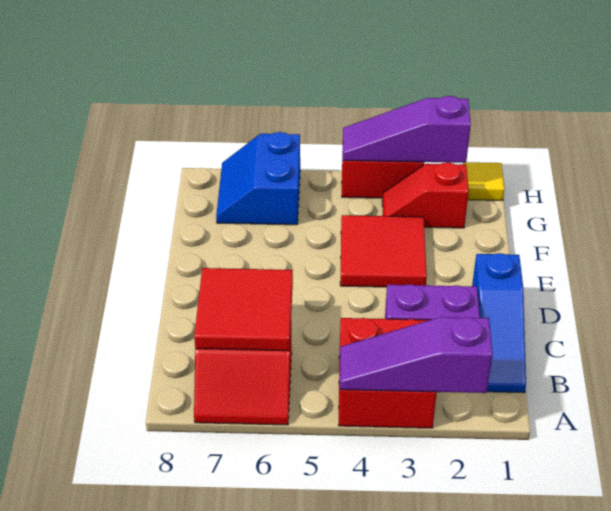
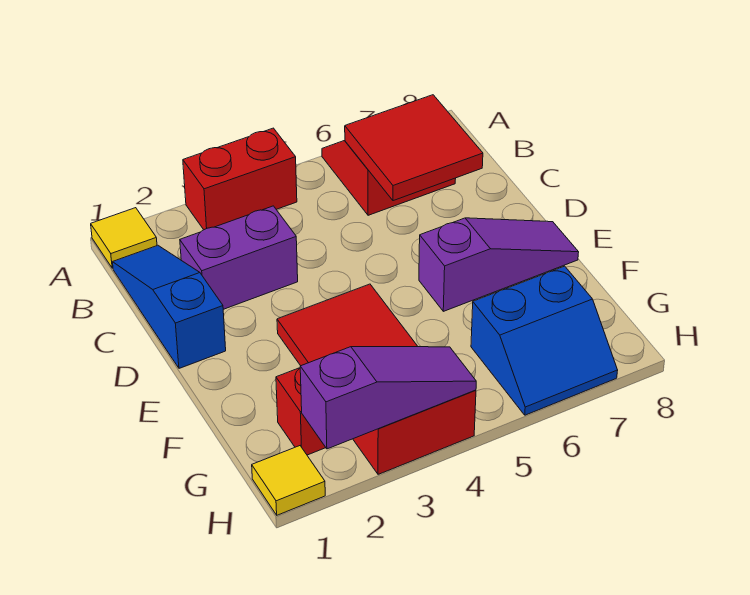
none -> yellow tile A1 level 1
purple slope A2:A4 level 2 top 2 -> purple slope E6:E8 level 1 top 6
red brick A3:B4 level 1 -> red brick A3:A4 level 1
blue slope G6:H7 level 1 top 6 -> blue slope G6:H7 level 1 top G

